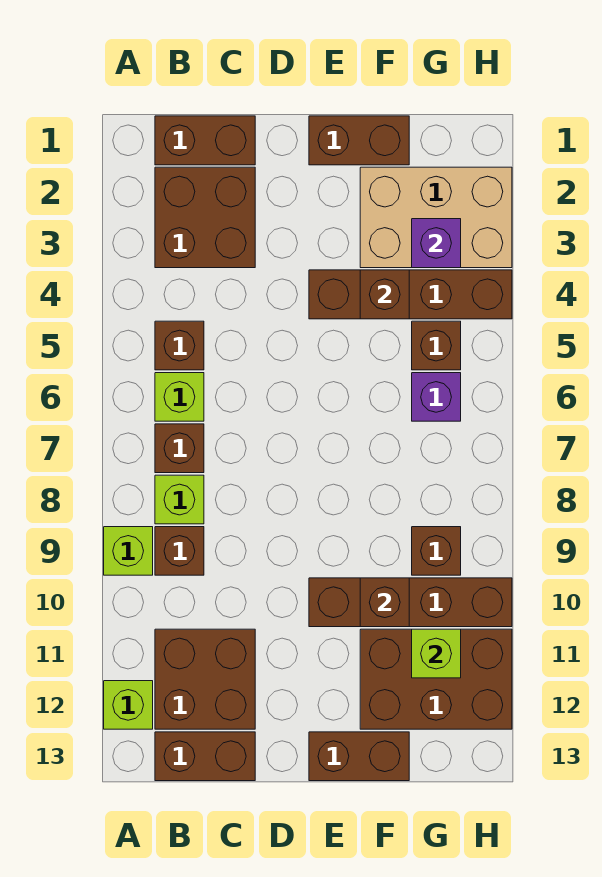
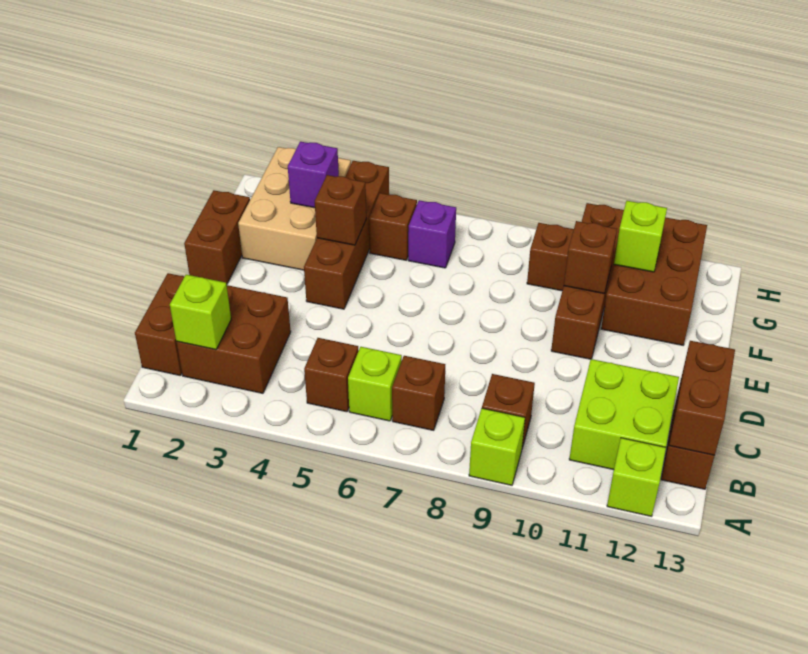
lime brick B8 level 1 -> lime brick B2 level 2
brown brick B11:C12 level 1 -> lime brick B11:C12 level 1
brown brick E13:F13 level 1 -> brown brick B13:C13 level 2

